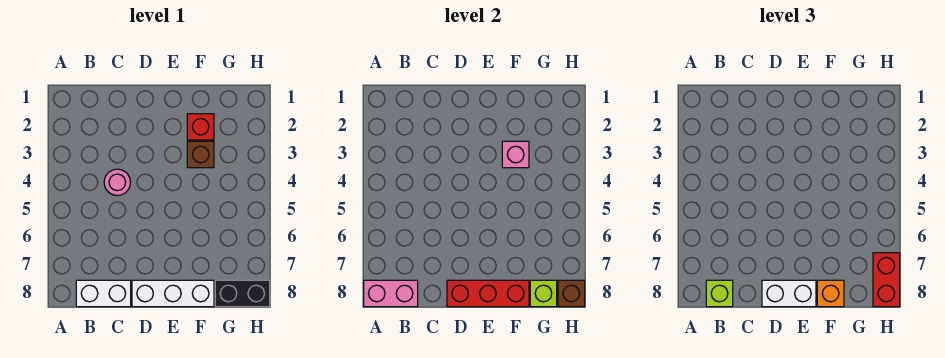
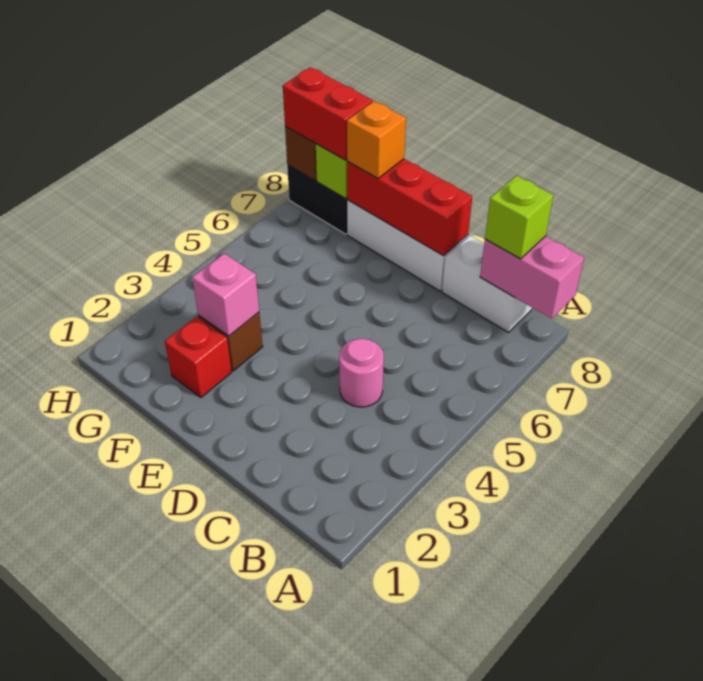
white brick D8:E8 level 3 -> none
red brick H7:H8 level 3 -> red brick G8:H8 level 3

